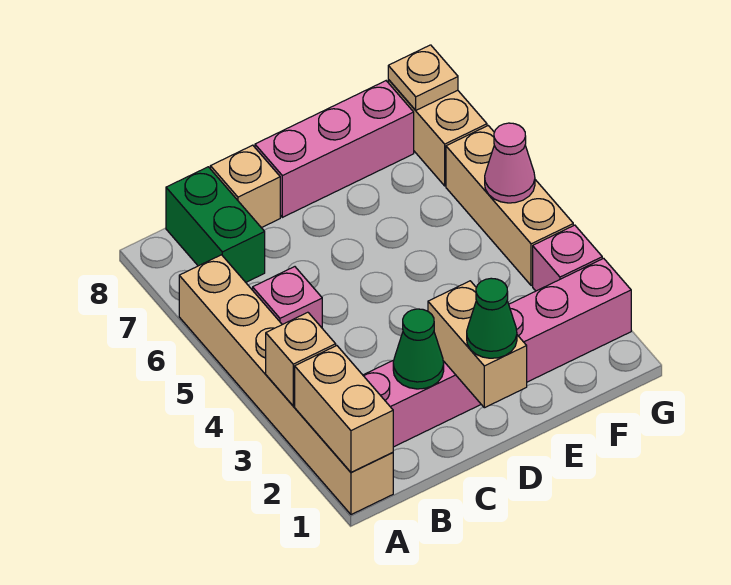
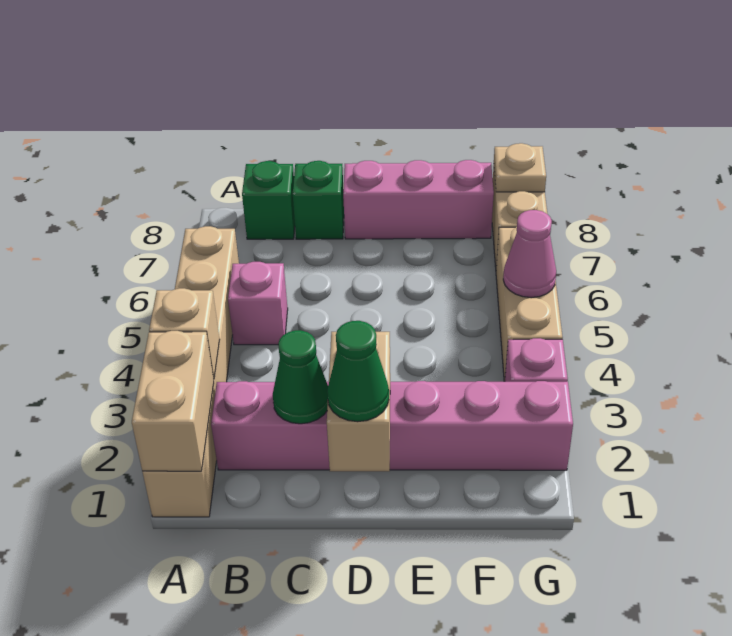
green brick B7:B8 level 1 -> green brick B8 level 1
tan brick C8 level 1 -> green brick C8 level 1

